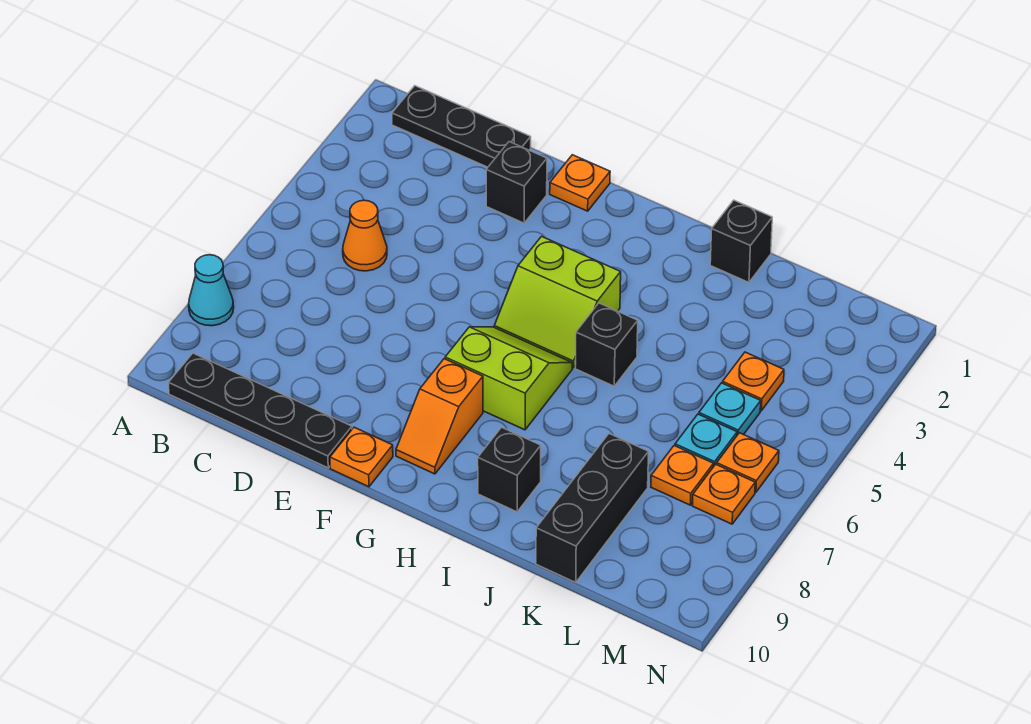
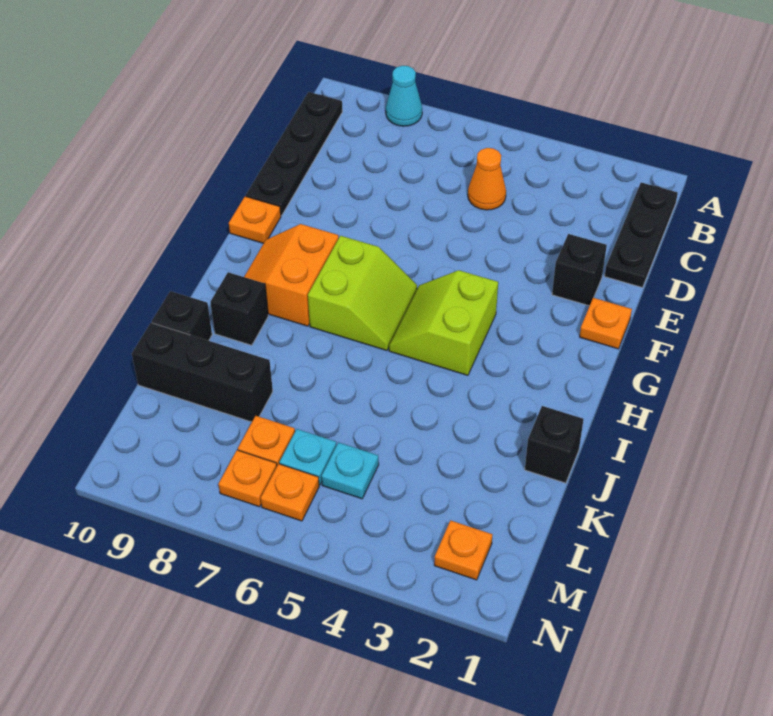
orange slope G8:G9 level 1 top 8 -> orange slope G8:H9 level 1 top 8
black brick I5 level 1 -> black brick J10 level 1
orange plate L4 level 1 -> orange plate M2 level 1

